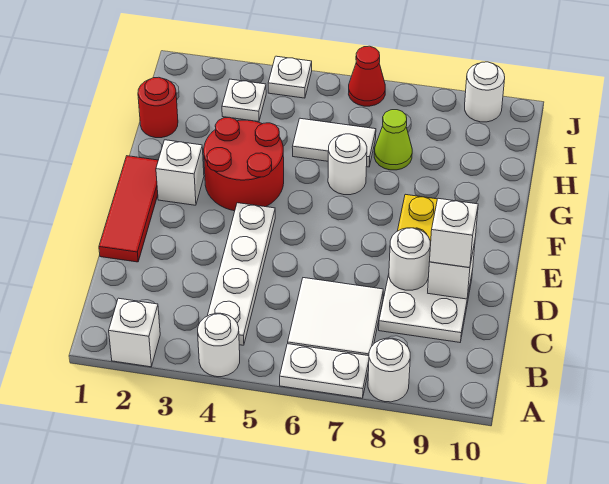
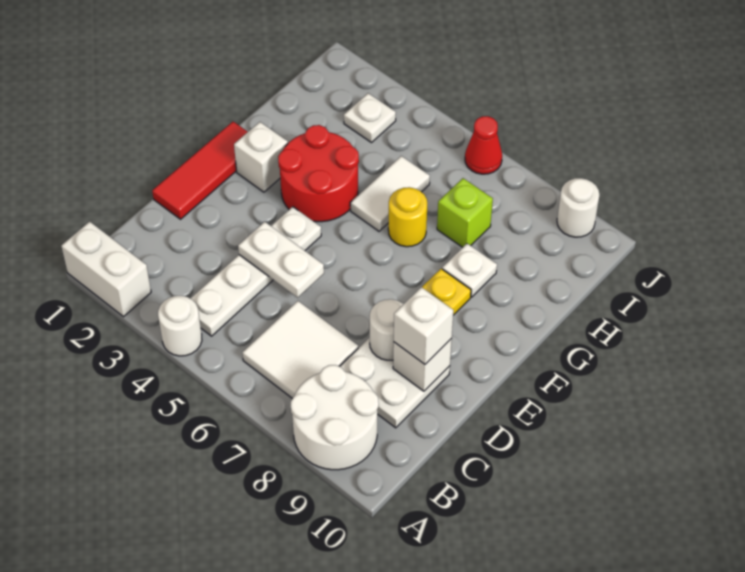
white brick A2 level 1 -> white brick A1:A2 level 1
white plate A6:A7 level 1 -> white plate D4:D5 level 2
white round brick A8 level 1 -> white round brick A8:B9 level 1
white round brick G6 level 1 -> yellow round brick G6 level 1
red round brick H1 level 1 -> none
white tile H5:H6 level 1 -> white tile G5:H5 level 1
lime cone H7 level 1 -> lime brick H7 level 1
white plate J4 level 1 -> white plate G8 level 1

